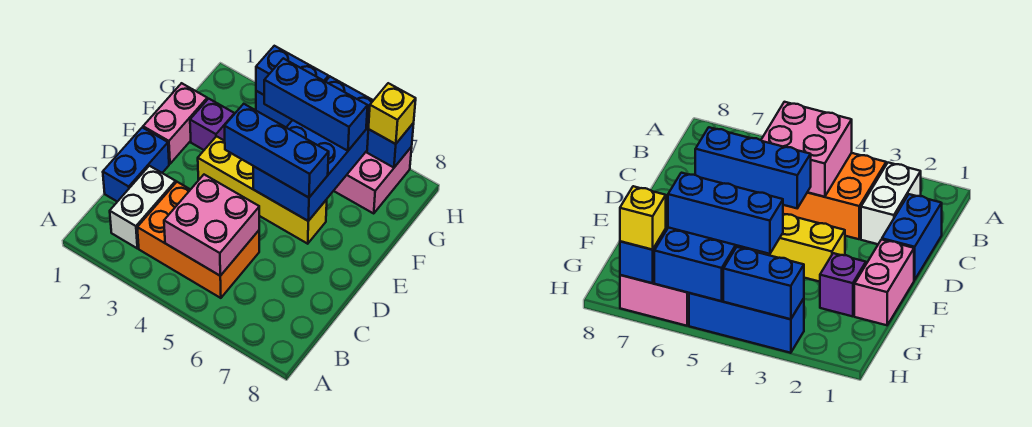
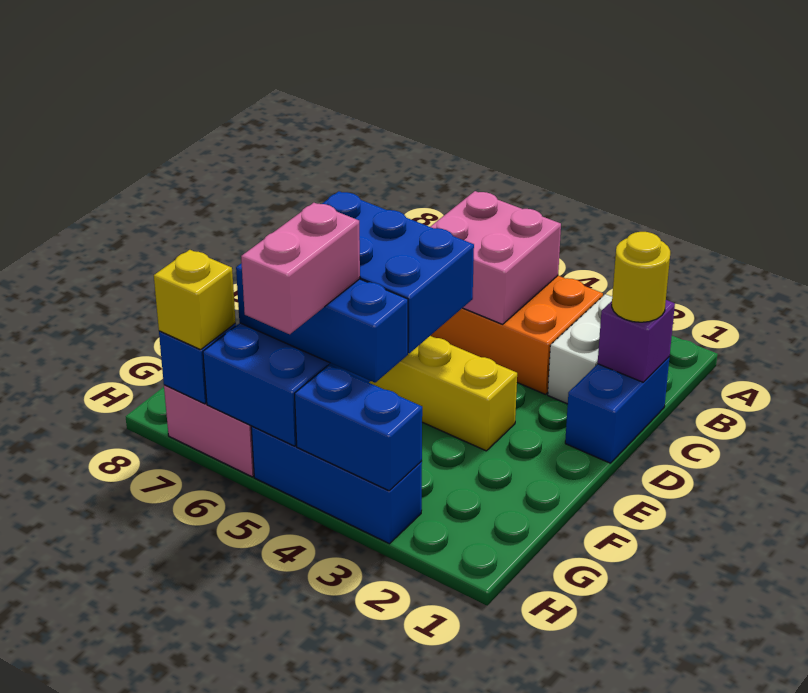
none -> yellow round brick C1 level 3
pink brick E1:F1 level 1 -> pink brick G5:H5 level 4
blue brick E4:E6 level 3 -> blue brick E4:F6 level 3
purple brick F2 level 1 -> purple brick C1 level 2

